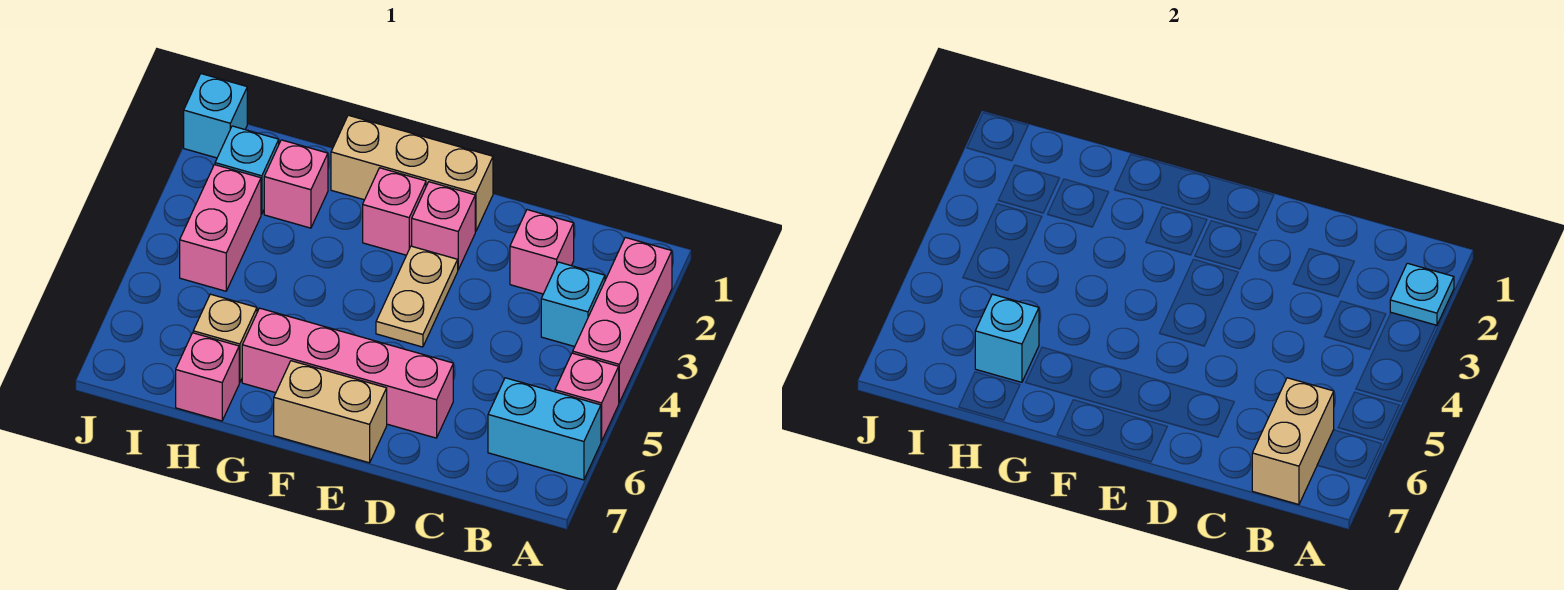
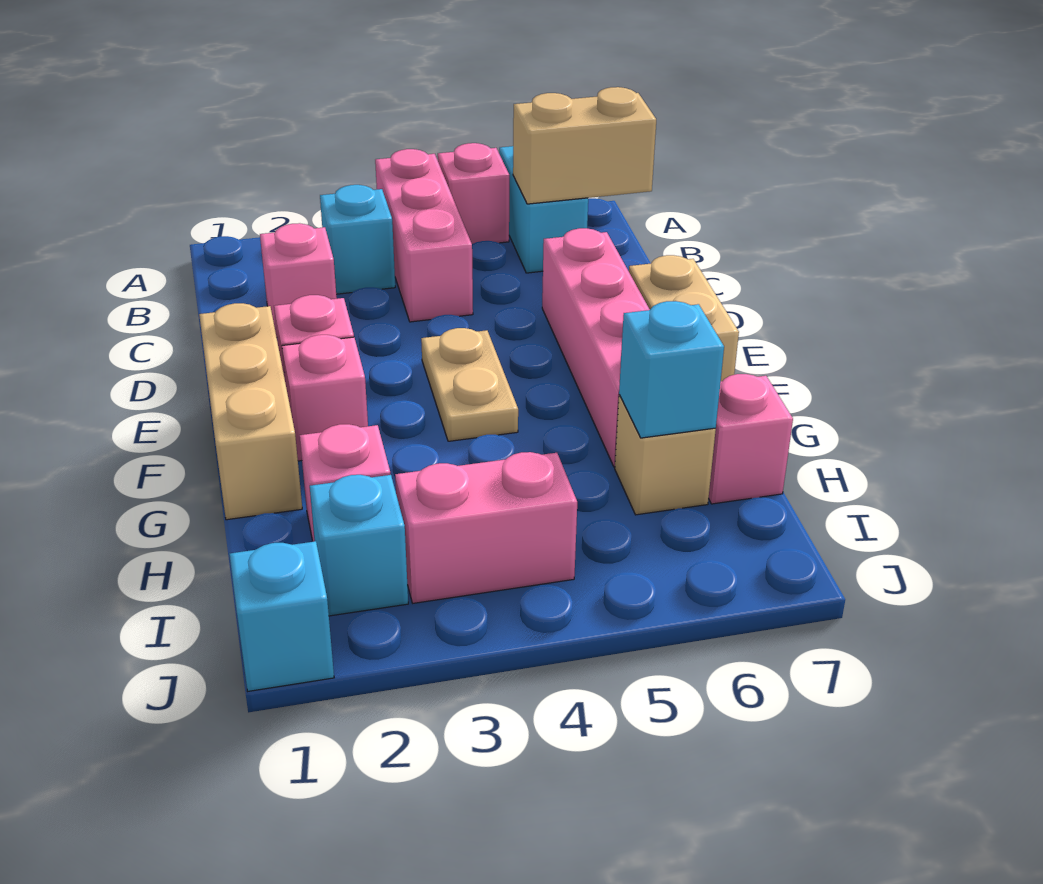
pink brick A2:A4 level 1 -> pink brick A4:C4 level 1
cyan plate A2 level 2 -> none
tan plate E3:E4 level 1 -> tan plate E4:F4 level 1

